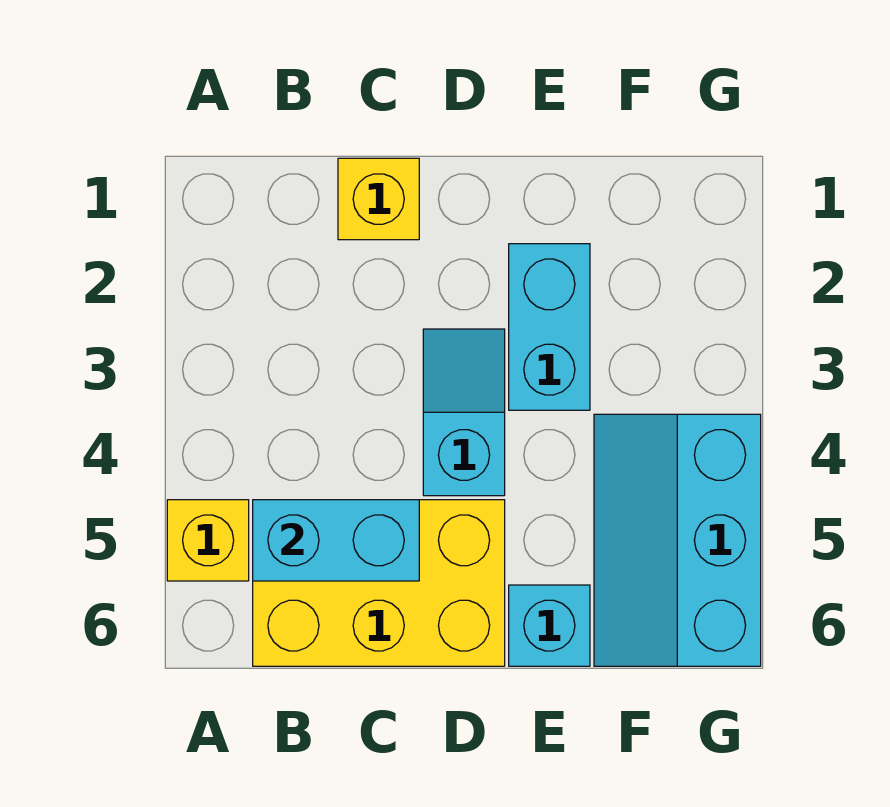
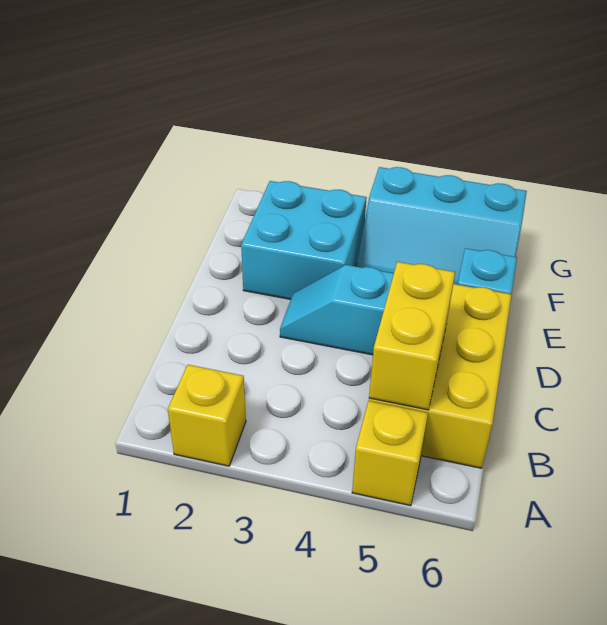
cyan brick B5:C5 level 2 -> yellow brick B5:C5 level 2
yellow brick C1 level 1 -> yellow brick A2 level 1
cyan brick E2:E3 level 1 -> cyan brick E2:F3 level 1

